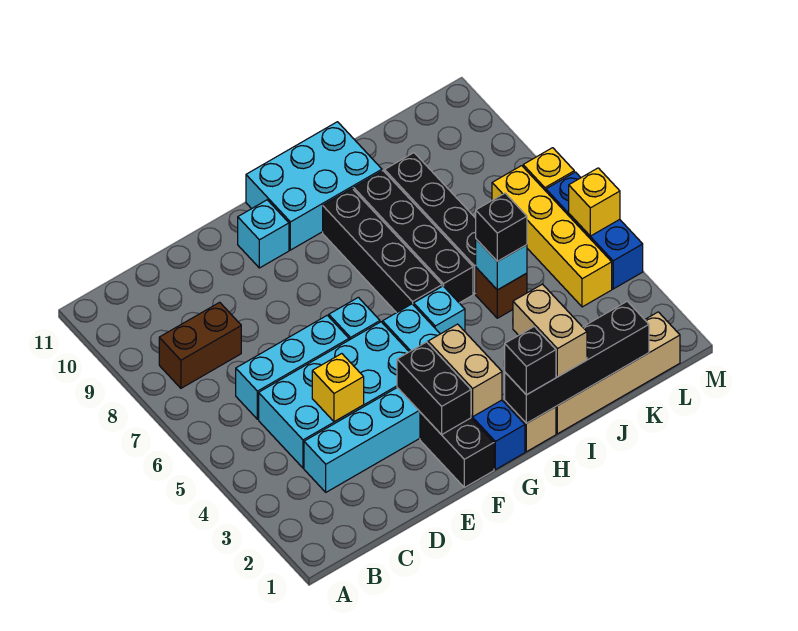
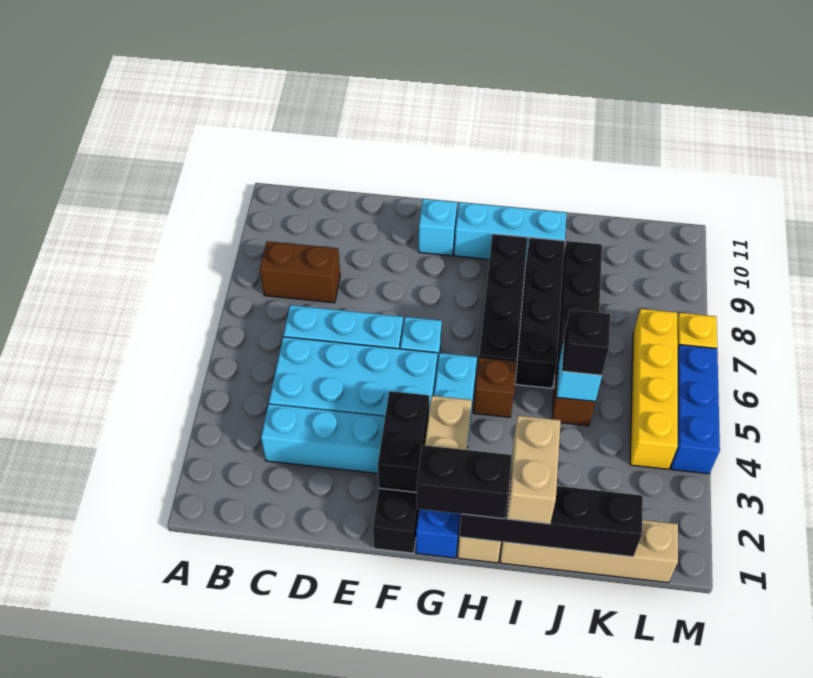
yellow brick D4 level 2 -> none
cyan brick G10:I11 level 1 -> cyan brick G10:I10 level 1
black brick H1 level 3 -> black brick G1:H1 level 3
cyan brick H5 level 1 -> brown brick H5 level 1
yellow brick M5 level 2 -> none

